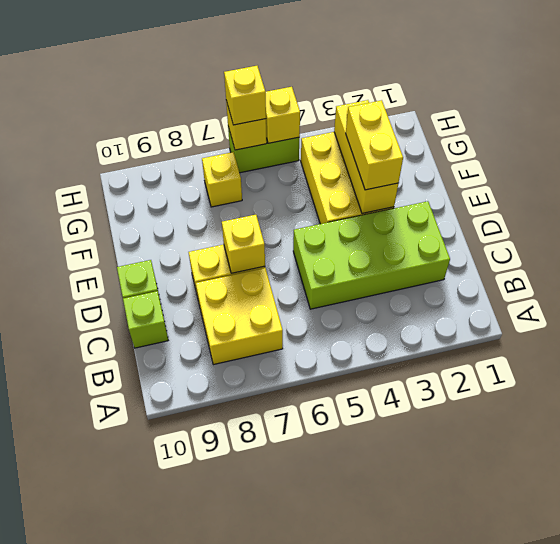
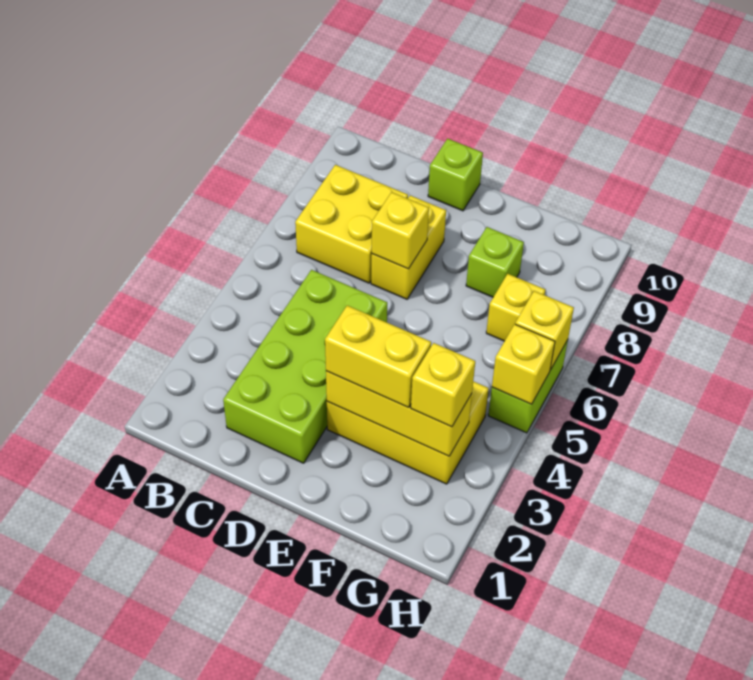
lime brick C10 level 1 -> lime brick F8 level 1
yellow brick H6 level 3 -> yellow brick G3 level 3

